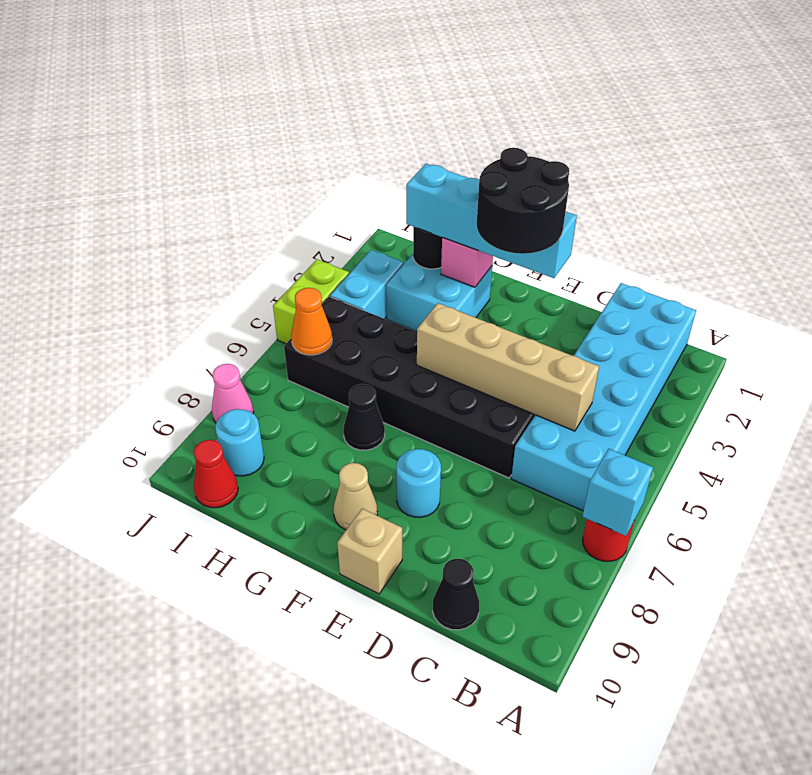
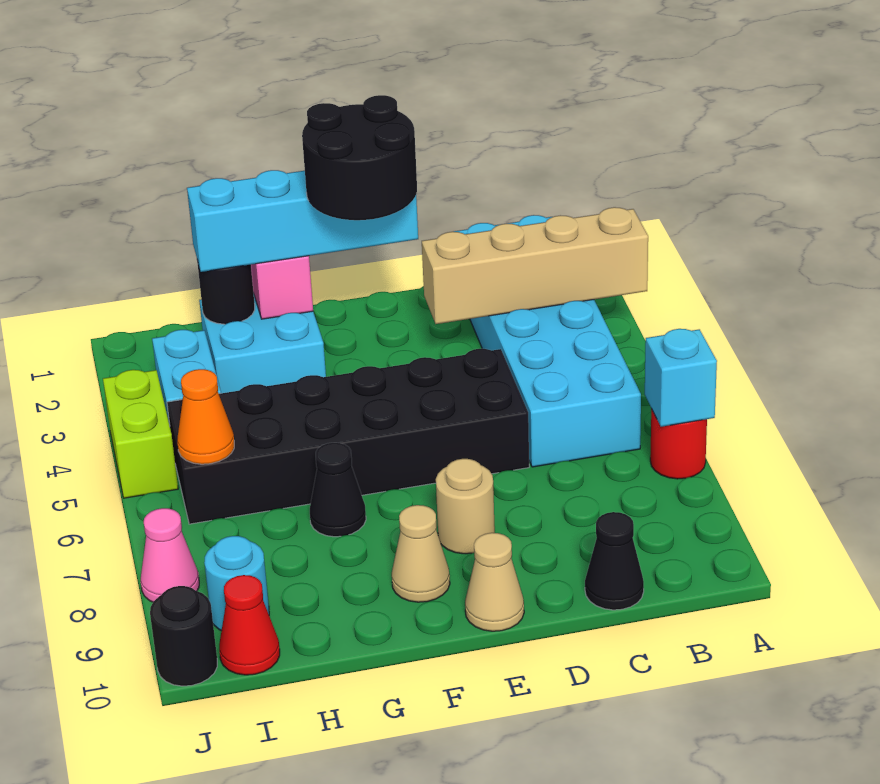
tan brick C5:F5 level 2 -> tan brick A3:D3 level 2
cyan round brick E8 level 1 -> tan round brick E8 level 1
tan brick E10 level 1 -> tan cone E10 level 1
none -> black round brick J10 level 1

